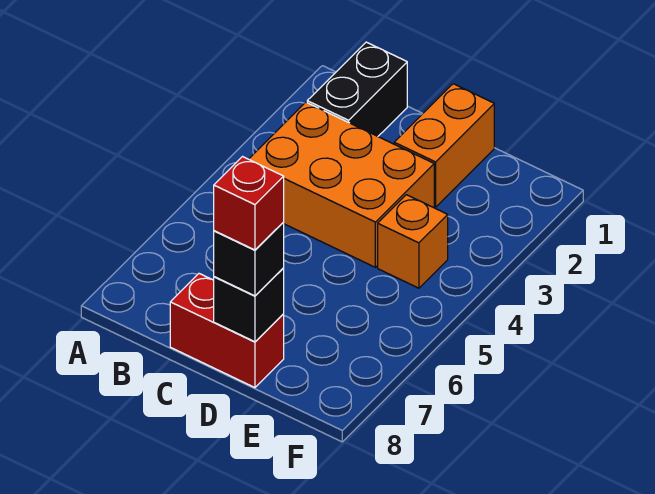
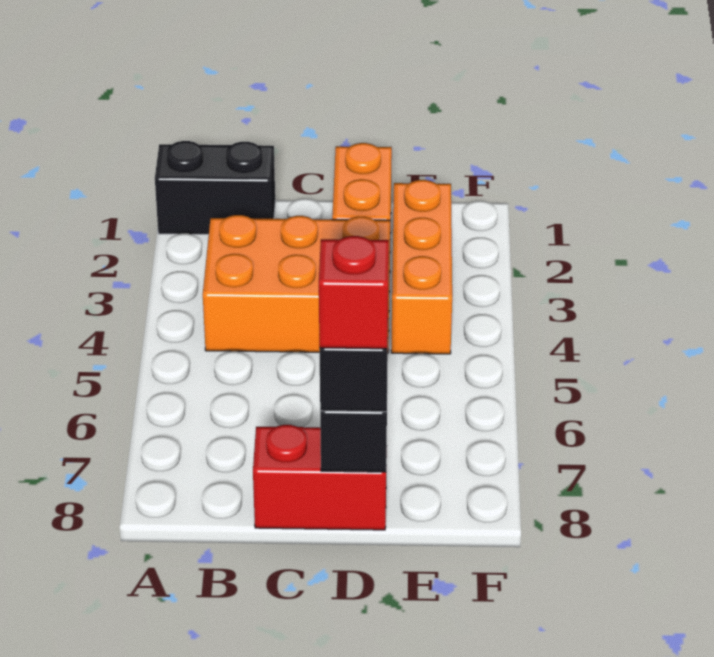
black brick B1:B2 level 1 -> black brick A1:B1 level 1
orange brick E4 level 1 -> orange brick E2:E4 level 1

